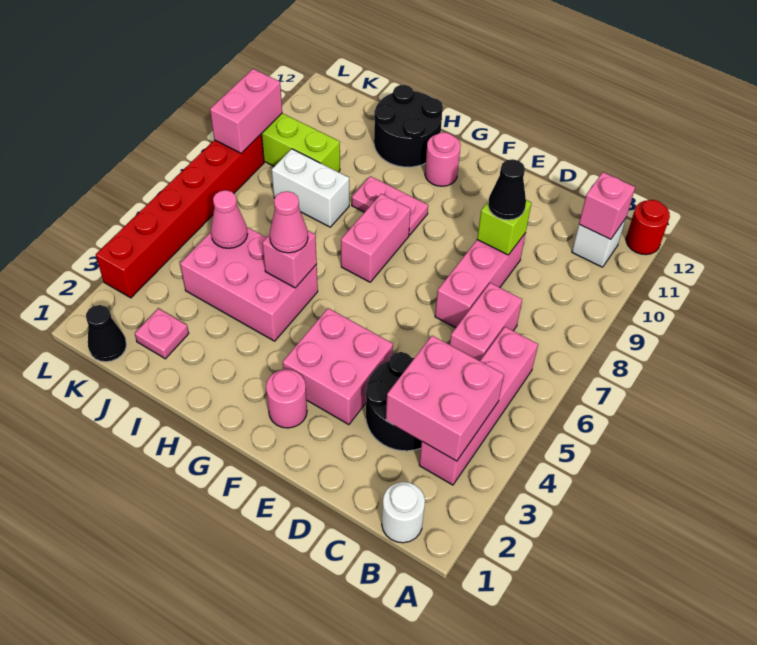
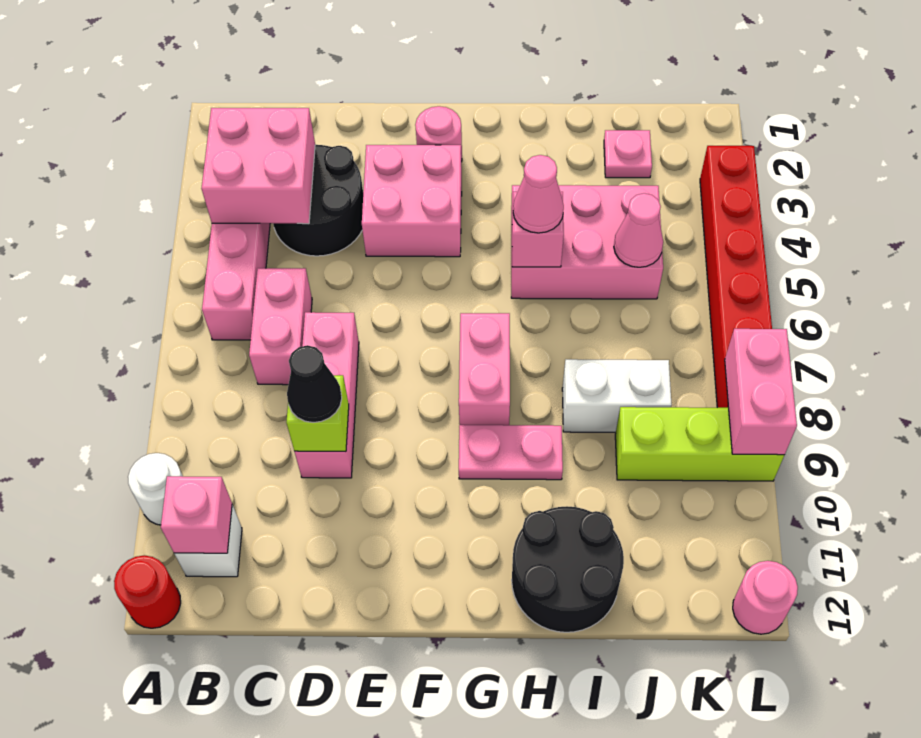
white round brick B1 level 1 -> white round brick A10 level 1
pink round brick G11 level 1 -> pink round brick L12 level 1
black cone K1 level 1 -> none

